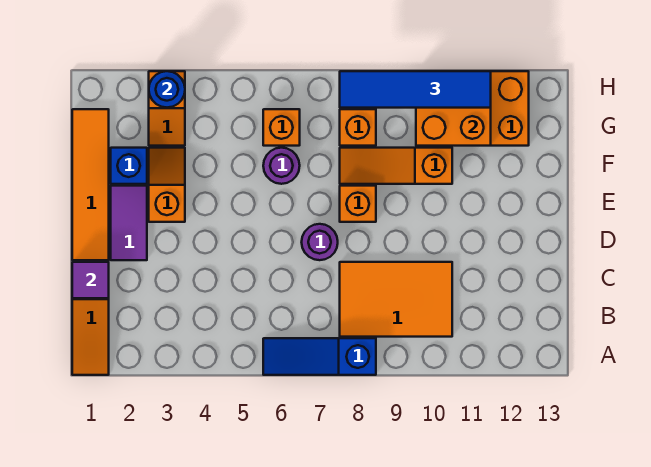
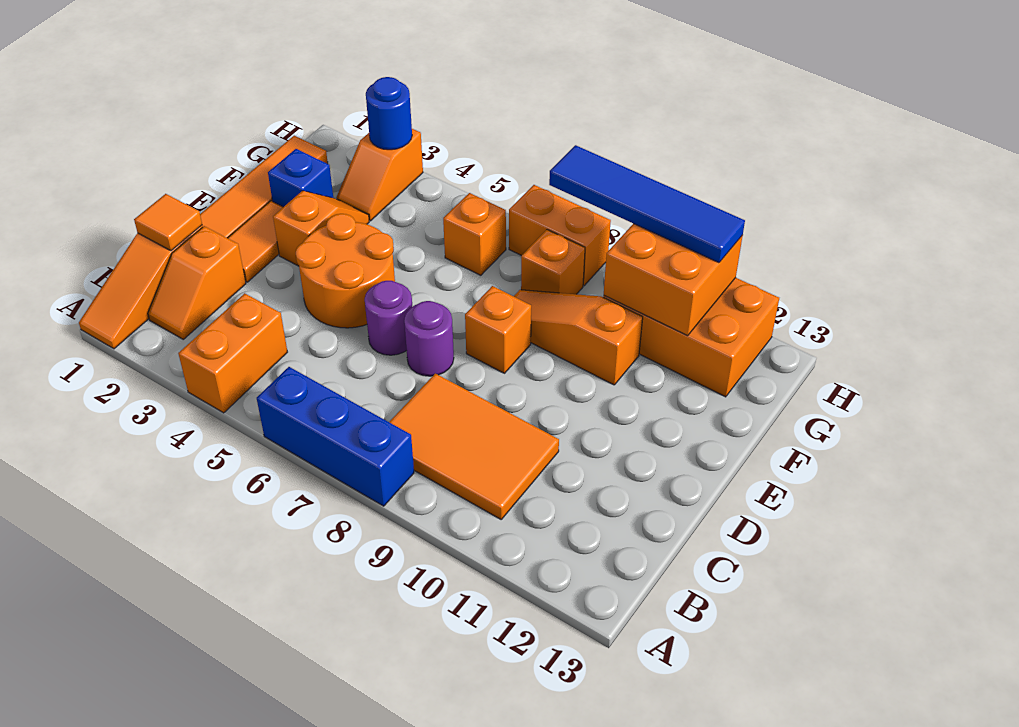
none -> orange brick A4:B4 level 1
blue slope A6:A8 level 1 top 8 -> blue brick A6:A8 level 1
none -> orange slope B2:C2 level 1 top C
purple tile C1 level 2 -> orange tile C1 level 2
purple tile D2:E2 level 1 -> orange tile D2:E2 level 1
none -> orange round brick D4:E5 level 1
purple round brick F6 level 1 -> purple round brick D6 level 1
none -> orange brick H7:H8 level 1

